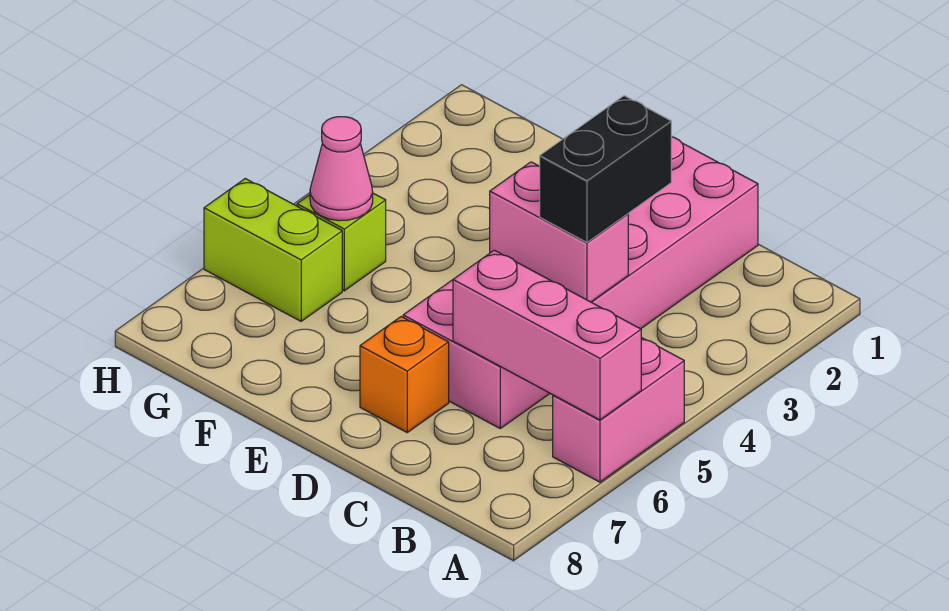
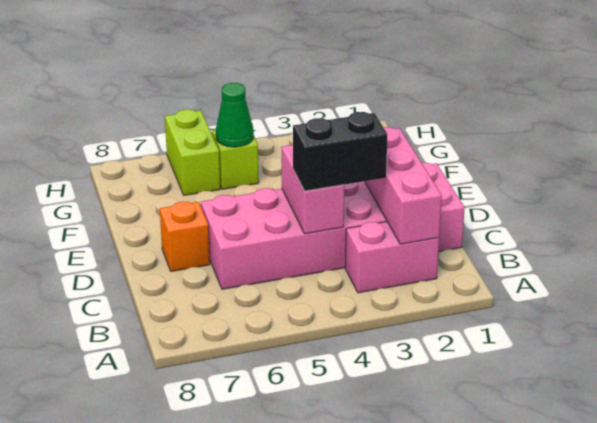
pink brick A5:A6 level 1 -> pink brick B2:B3 level 1
pink brick A6:C6 level 2 -> pink brick B2:D2 level 2
pink cone G5 level 2 -> green cone G5 level 2

